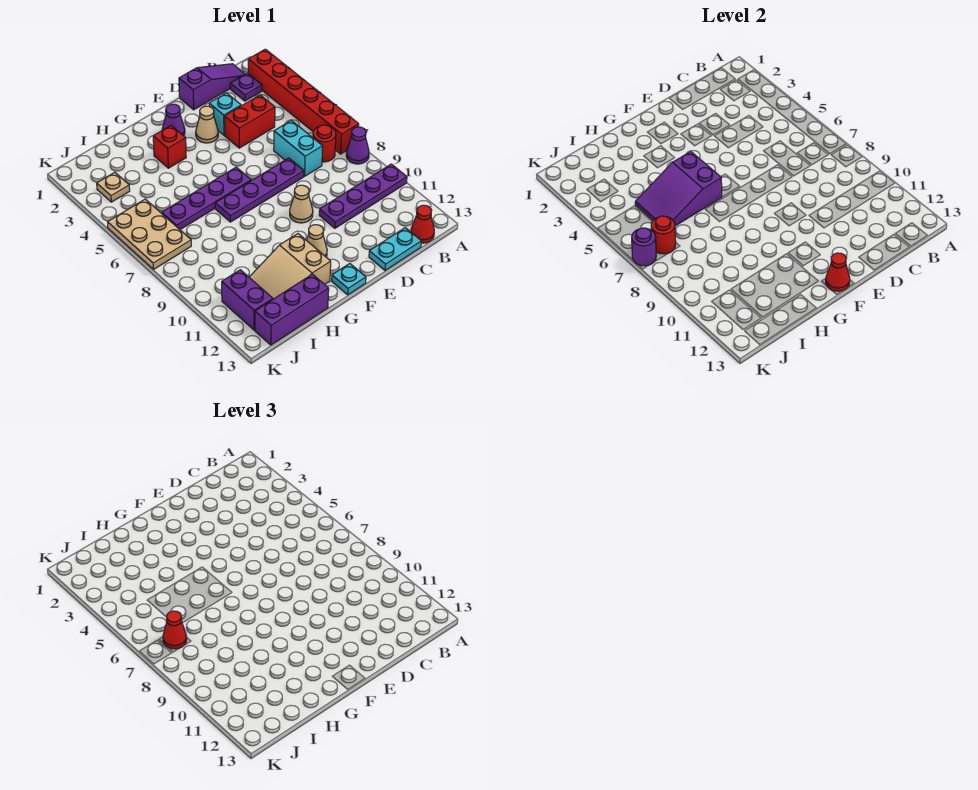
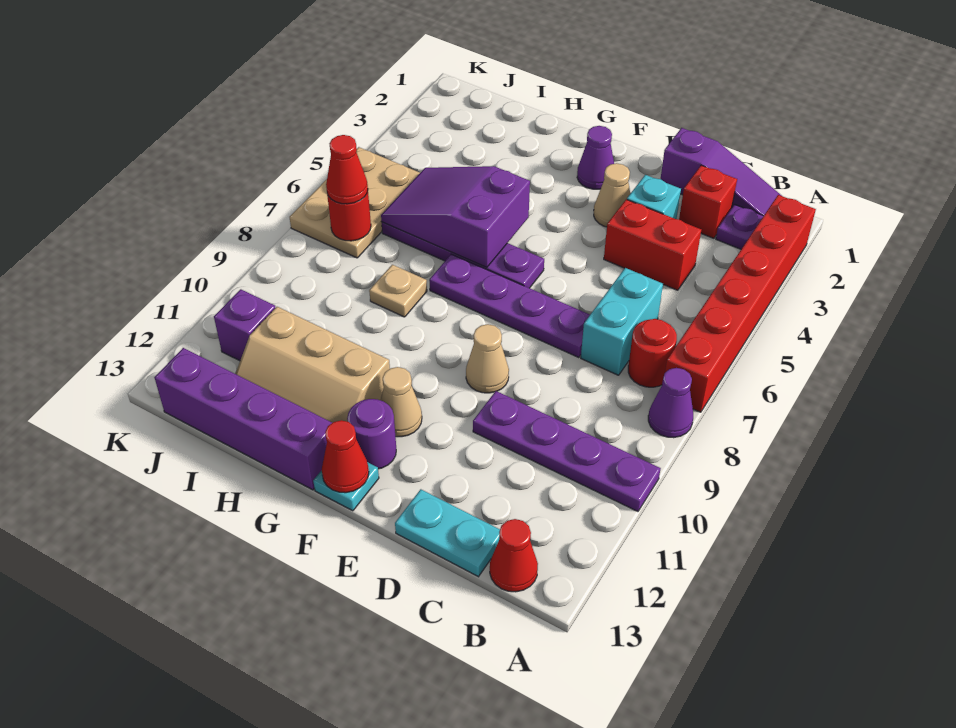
red brick G3 level 1 -> red brick C2 level 1
tan slope G11:I12 level 1 top G -> tan slope G11:I12 level 1 top 11
purple brick H13:J13 level 1 -> purple brick G13:J13 level 1
tan plate J3 level 1 -> tan plate H8 level 1
purple brick J11:J12 level 1 -> purple brick J11 level 1
purple round brick K7 level 2 -> purple round brick F12 level 1

